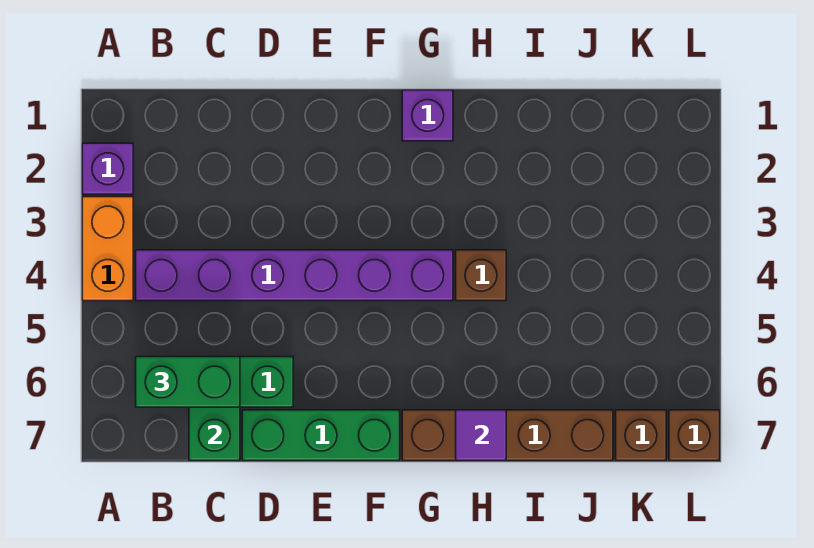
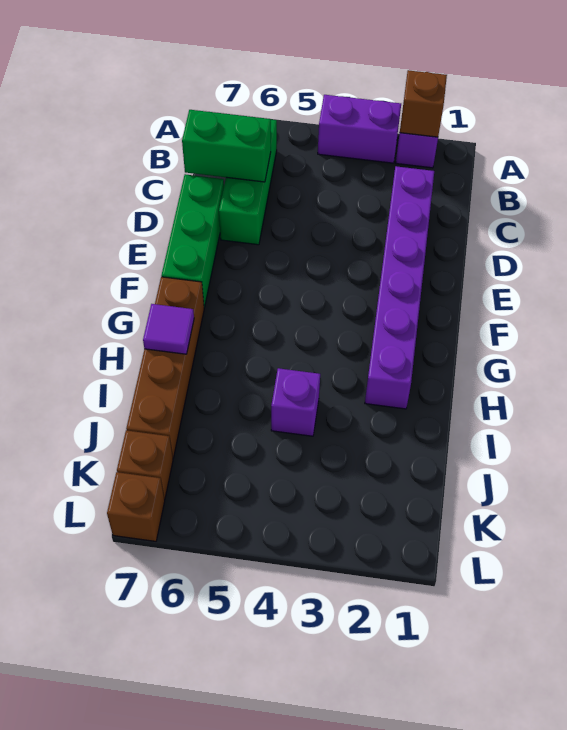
orange brick A3:A4 level 1 -> purple brick A3:A4 level 1
purple brick B4:G4 level 1 -> purple brick C2:H2 level 1
green brick B6:C6 level 3 -> none
purple brick G1 level 1 -> purple brick I4 level 1
brown brick H4 level 1 -> brown brick A2 level 2

